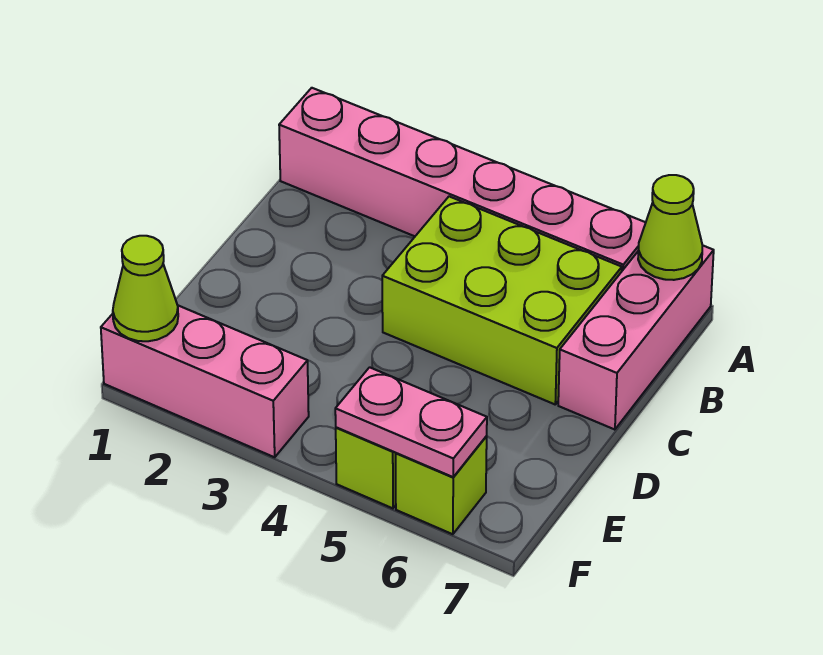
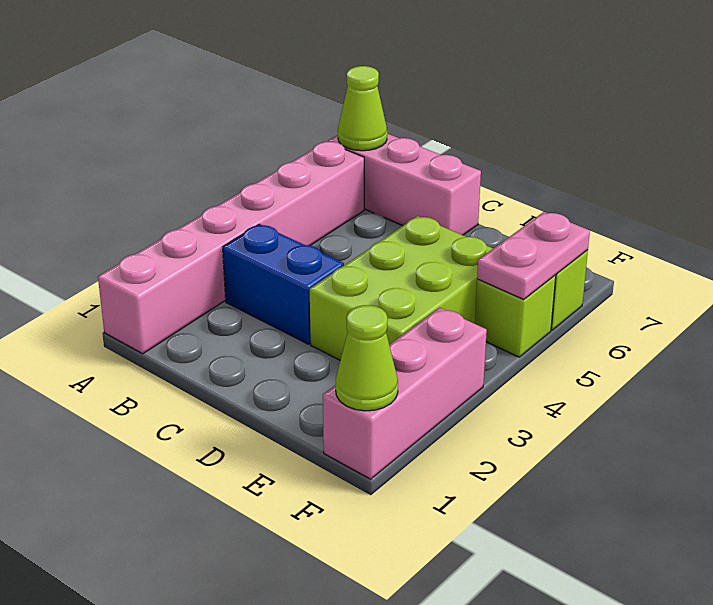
none -> blue brick B3:C3 level 1
lime brick B4:C6 level 1 -> lime brick D3:E5 level 1

